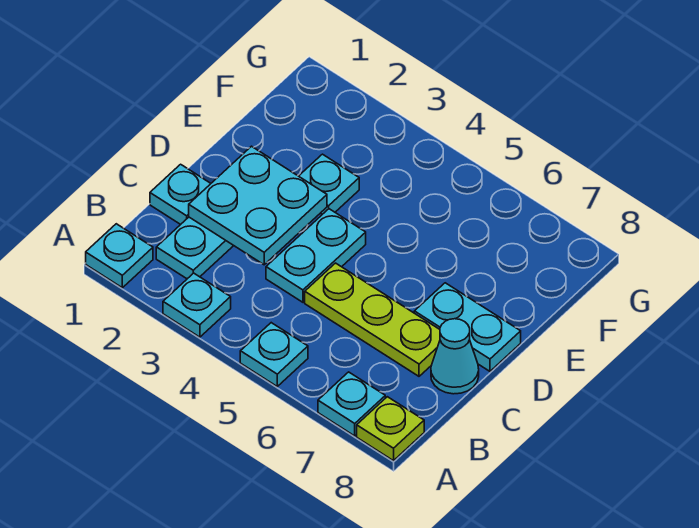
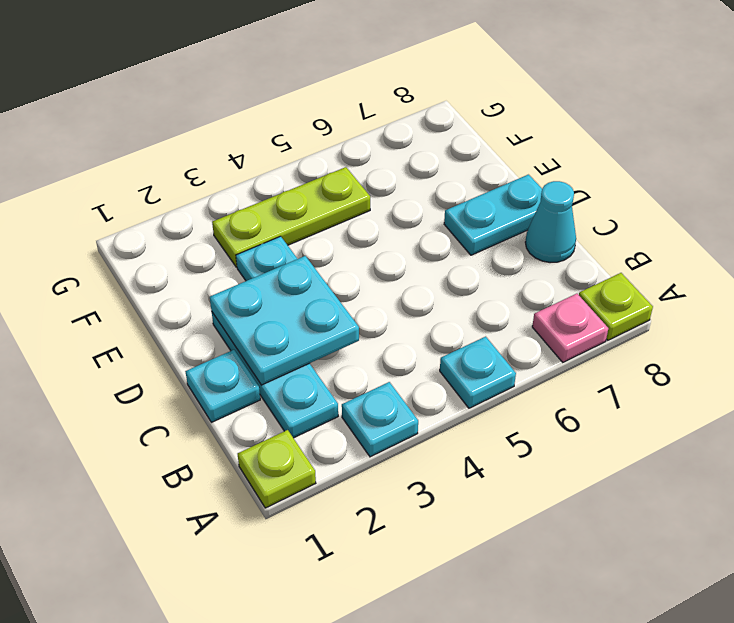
cyan plate A1 level 1 -> lime plate A1 level 1
cyan plate A7 level 1 -> pink plate A7 level 1
cyan plate C4:D4 level 1 -> none
lime plate C5:C7 level 1 -> lime plate F3:F5 level 1

